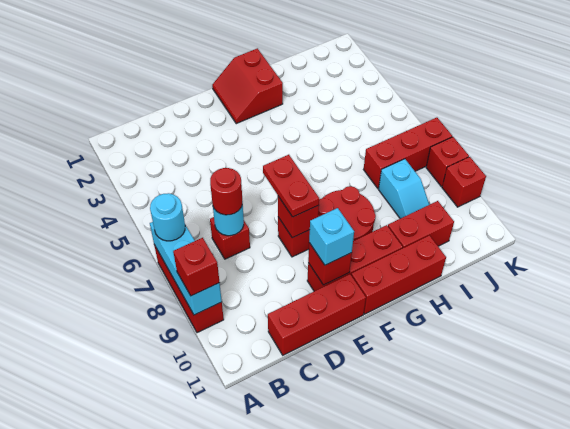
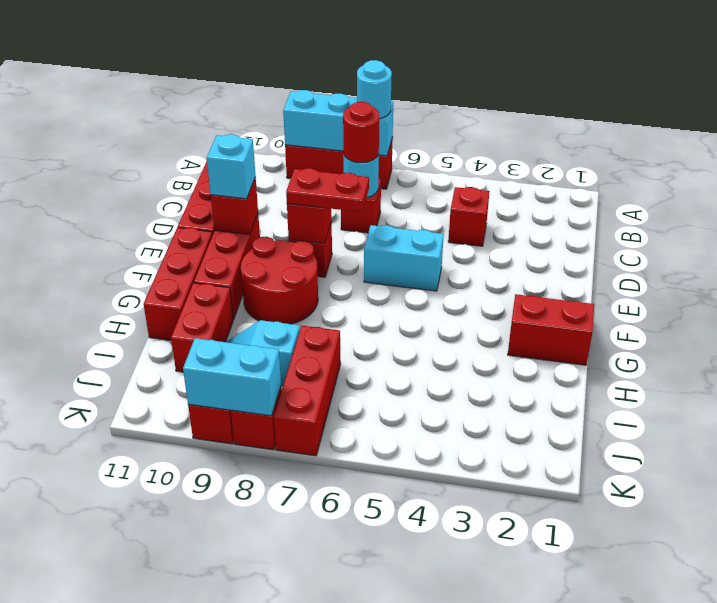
red brick A9 level 3 -> red brick C4 level 1
none -> cyan brick E5:E6 level 1
none -> cyan brick K8:K9 level 2

